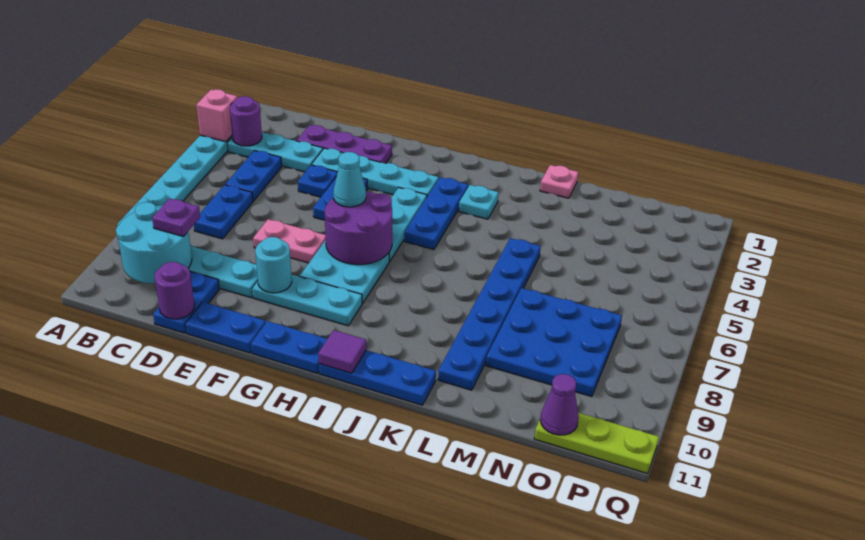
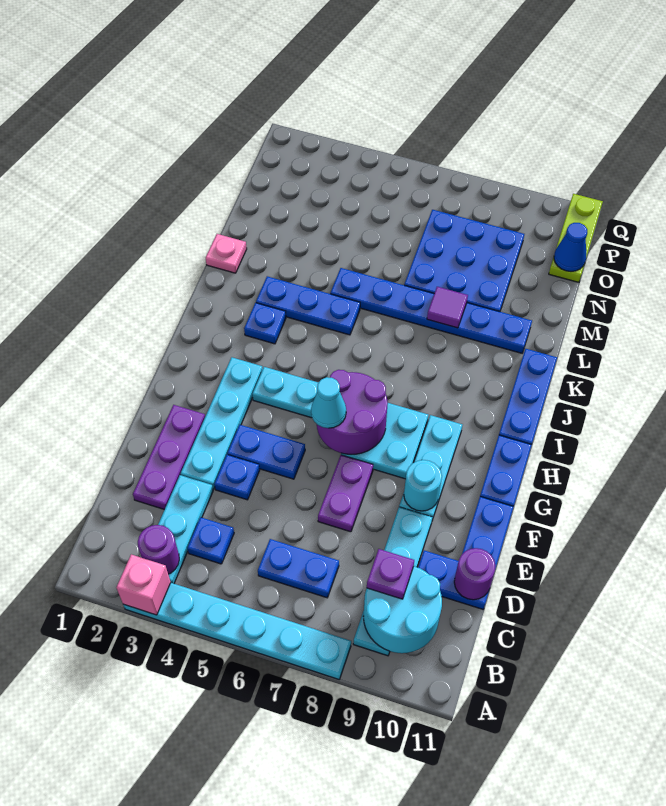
blue plate C4:C5 level 1 -> blue plate C4 level 1
pink plate E7:F7 level 1 -> purple plate E7:F7 level 1
blue plate I3:I5 level 1 -> blue plate K3:K5 level 1
purple tile I11 level 2 -> purple tile L8 level 2
cyan plate J3 level 1 -> blue plate J3 level 1
purple cone O11 level 2 -> blue cone O11 level 2

